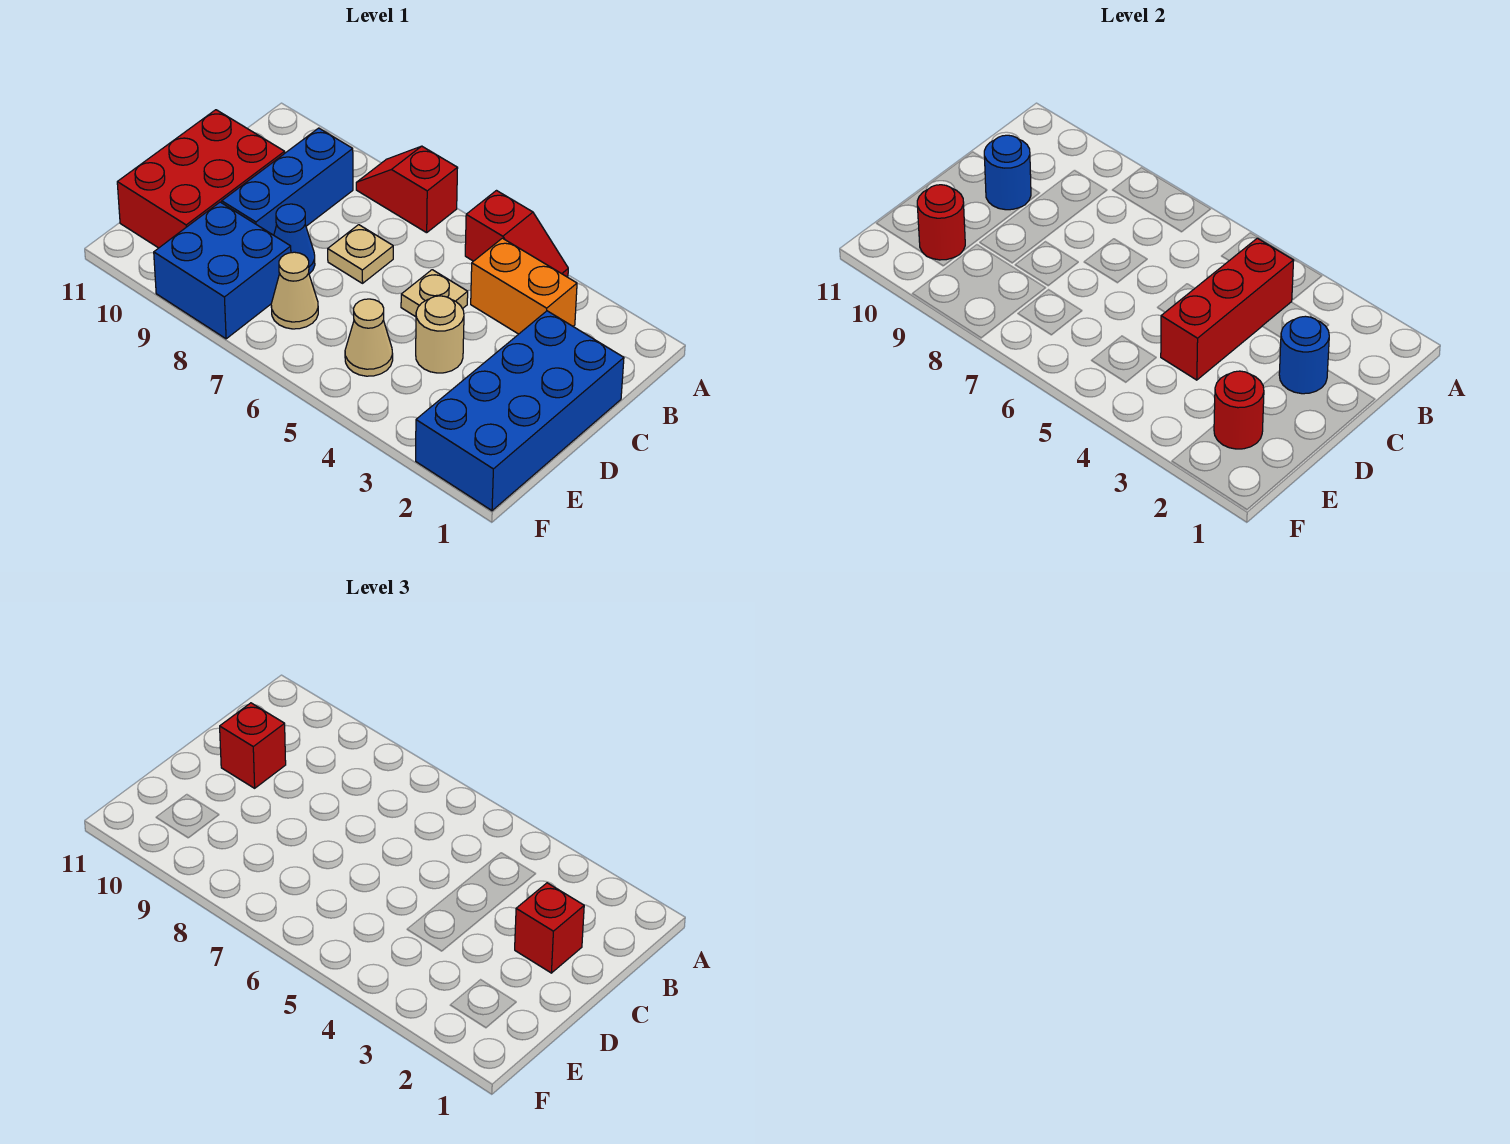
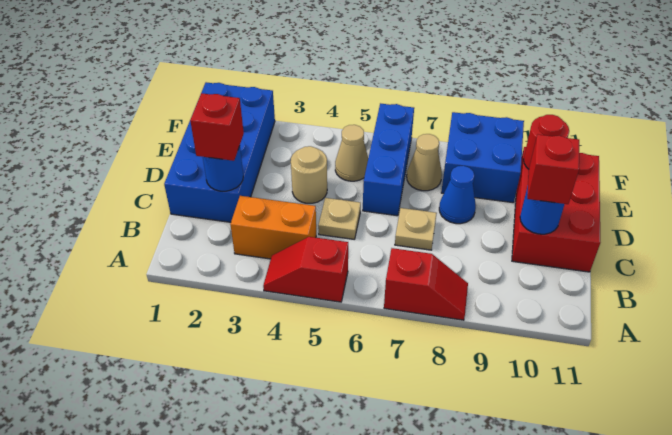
red brick B4:D4 level 2 -> none
blue brick B9:D9 level 1 -> blue brick D6:F6 level 1
red round brick E2 level 2 -> none

